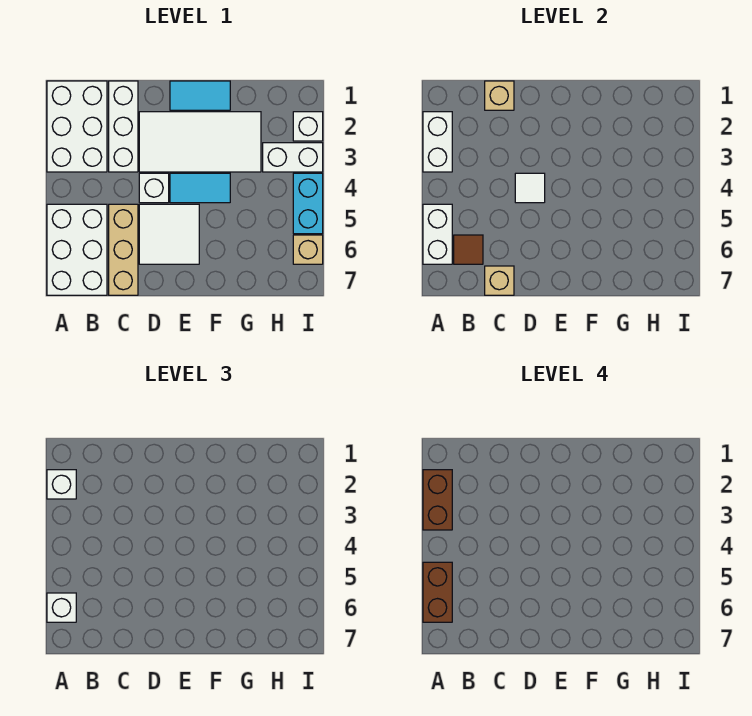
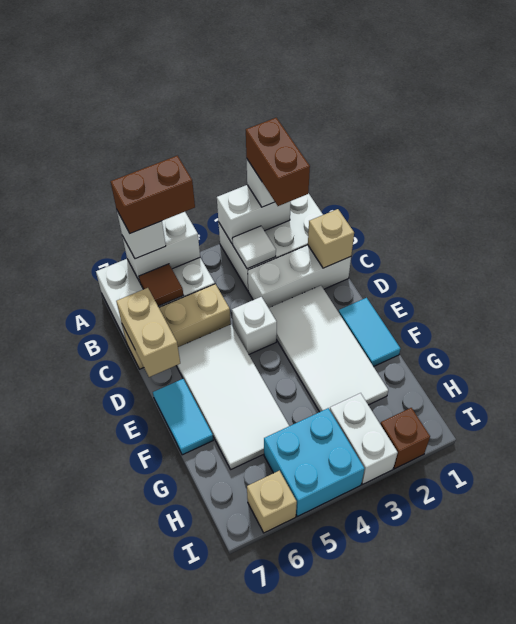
brown brick A2:A3 level 4 -> brown brick A2:B2 level 4
tan brick C7 level 2 -> tan brick C7:D7 level 2
white tile D4 level 2 -> white tile B3 level 2
white tile D5:E6 level 1 -> white tile D5:G6 level 1
cyan tile E4:F4 level 1 -> cyan tile E7:F7 level 1
white brick I2 level 1 -> brown brick I2 level 1
cyan brick I4:I5 level 1 -> cyan brick H4:I5 level 1

